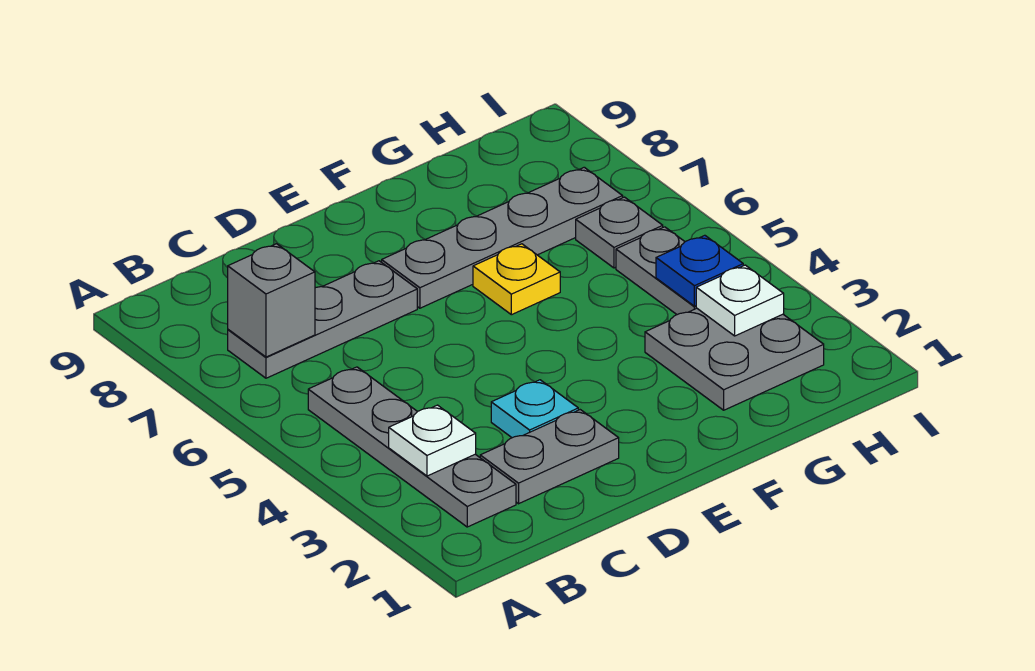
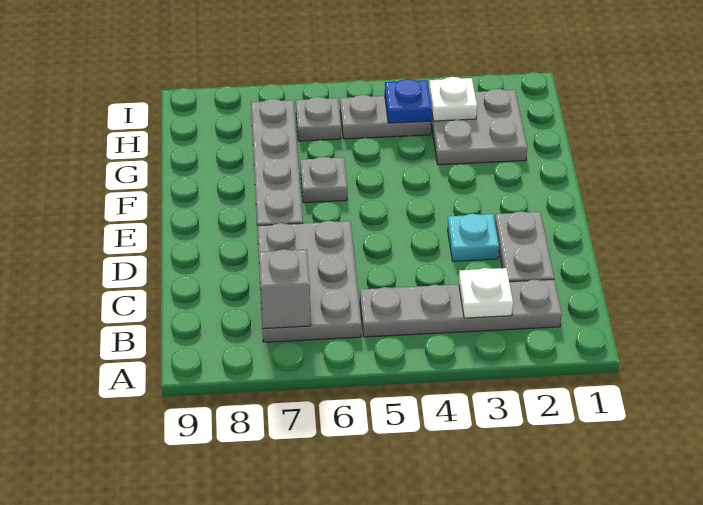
grey plate B7:D7 level 1 -> grey plate B6:D7 level 1
yellow plate F6 level 1 -> grey plate F6 level 1

